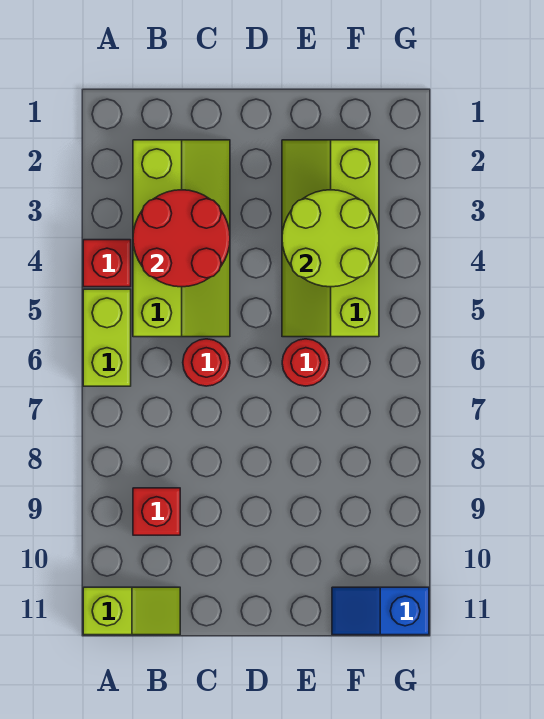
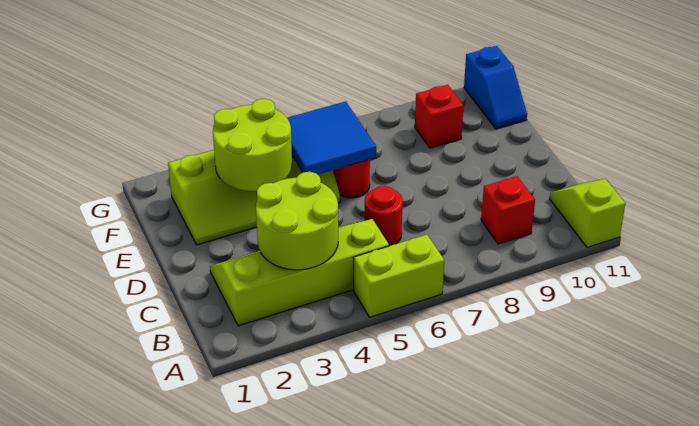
red brick A4 level 1 -> red brick F9 level 1
red round brick B3:C4 level 2 -> lime round brick B3:C4 level 2
none -> blue tile E5:F6 level 2

